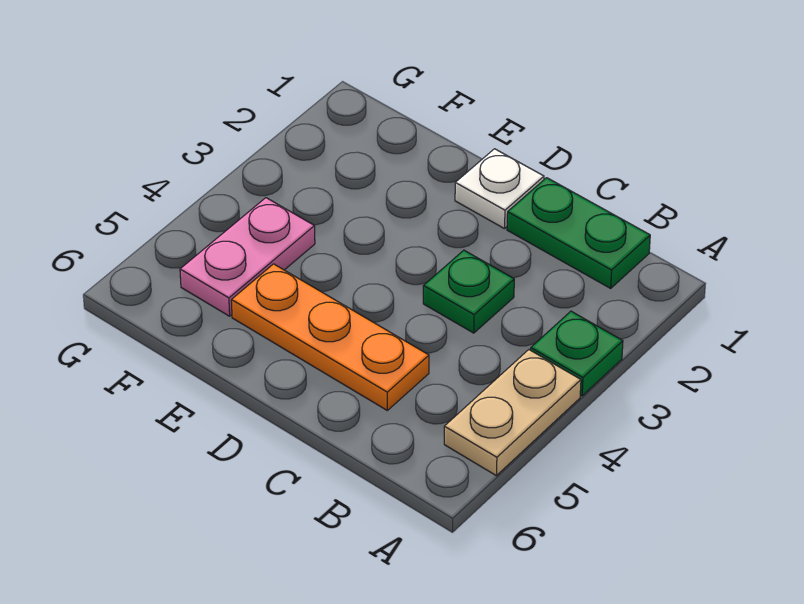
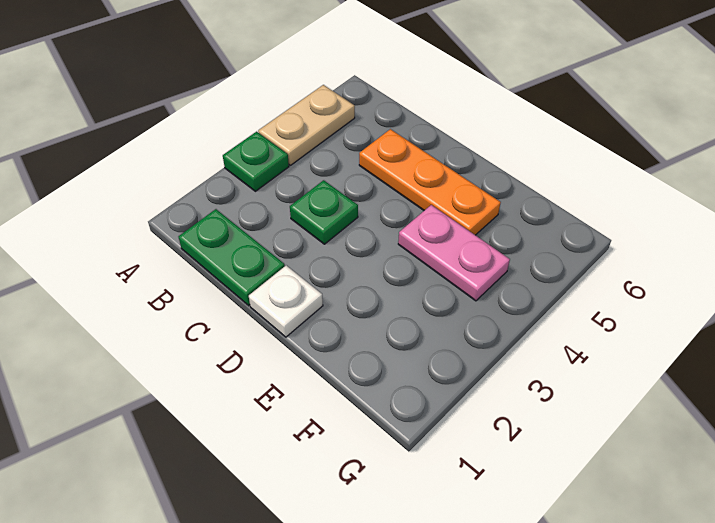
pink plate F4:F5 level 1 -> pink plate E4:F4 level 1

